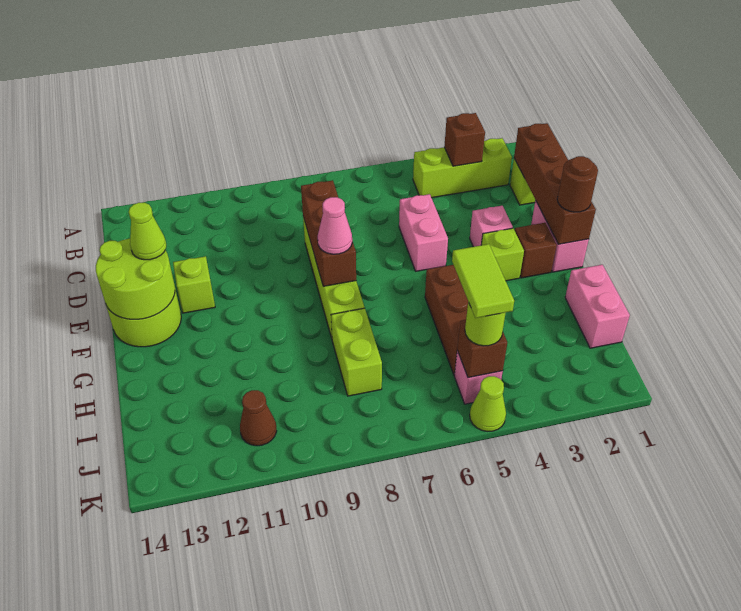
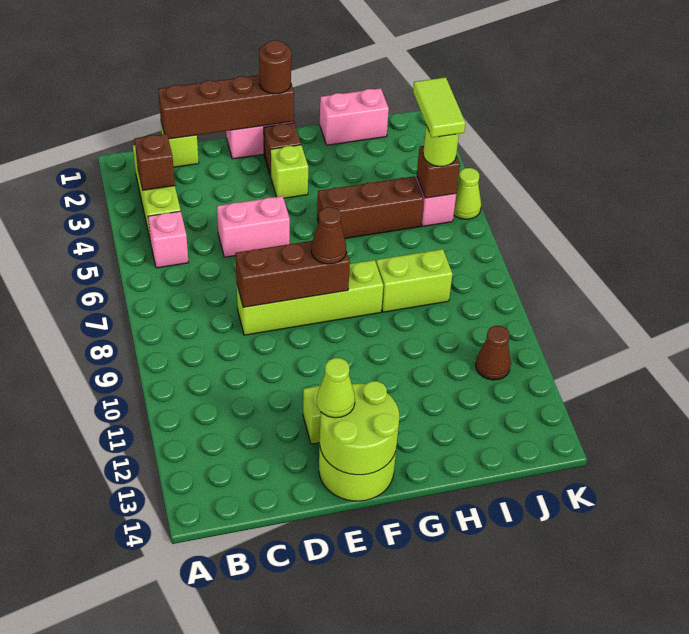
pink brick E3 level 1 -> pink brick B5 level 1
pink cone F8 level 3 -> brown cone F8 level 3
lime tile I5:J5 level 4 -> lime tile J4:J5 level 4

